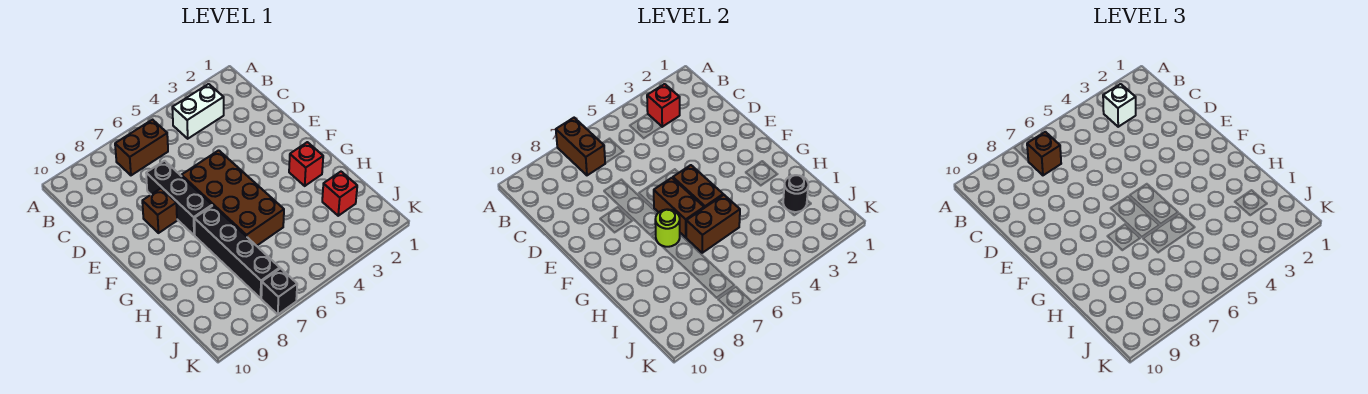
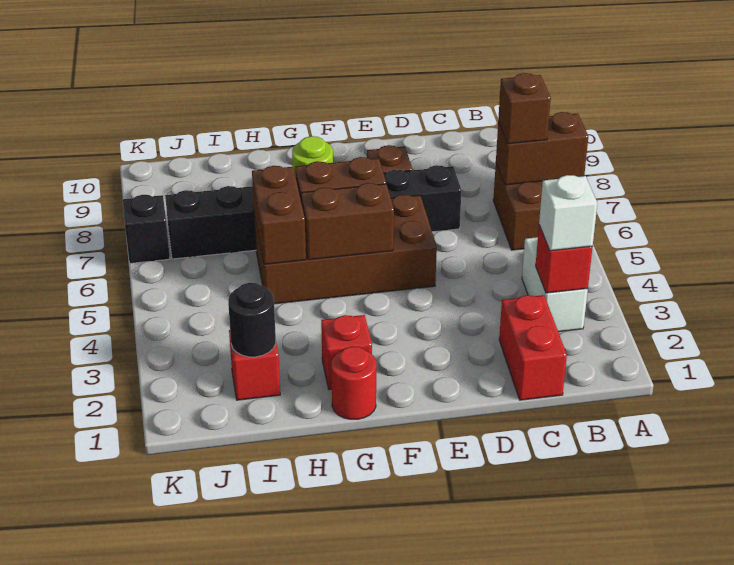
none -> red brick C1:C2 level 1
none -> red round brick G1 level 1

